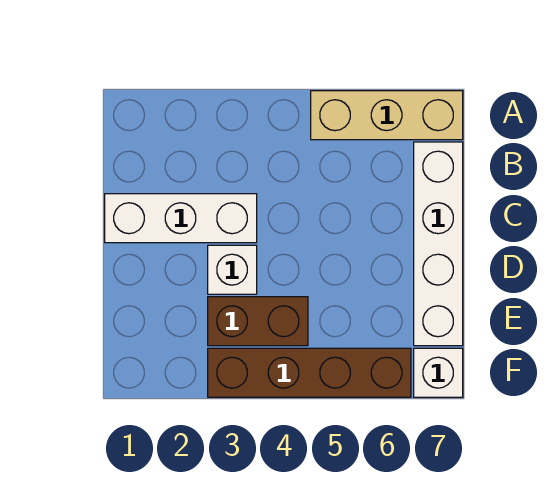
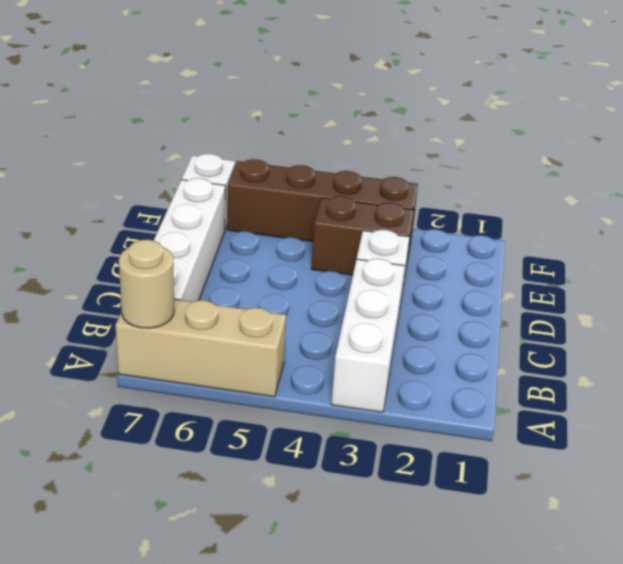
none -> tan round brick A7 level 2
white brick C1:C3 level 1 -> white brick A3:C3 level 1

